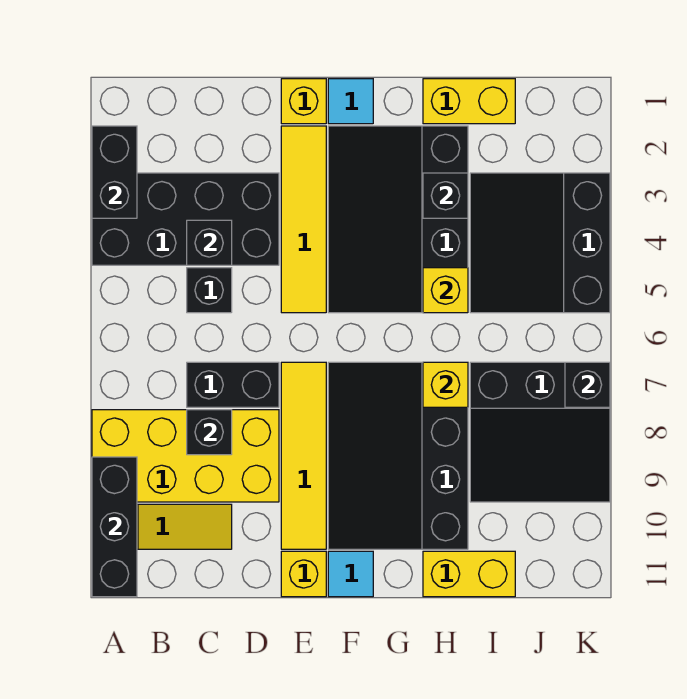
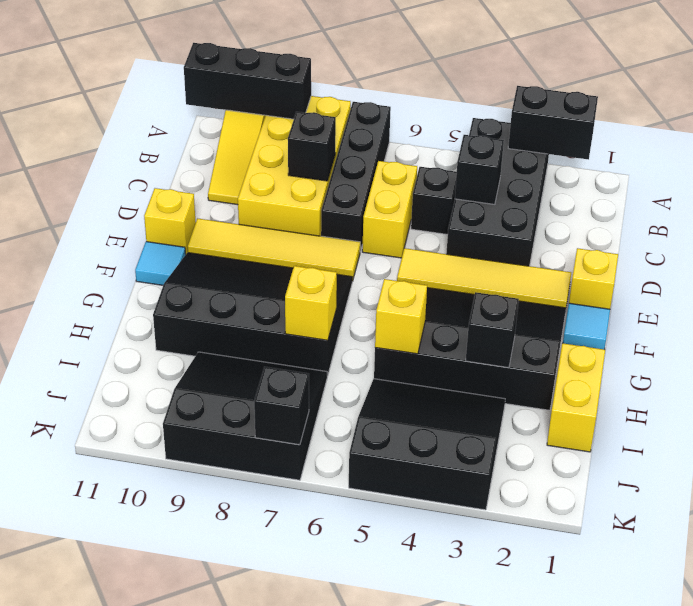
black brick C7:D7 level 1 -> black brick A7:D7 level 1
yellow brick H11:I11 level 1 -> yellow brick C6:D6 level 1
black slope I7:K9 level 1 top 7 -> black slope I7:K9 level 1 top K

